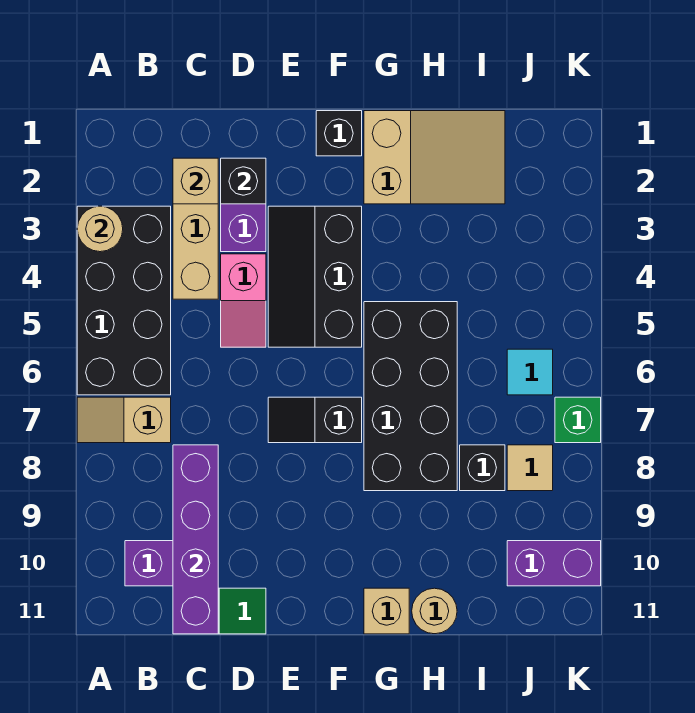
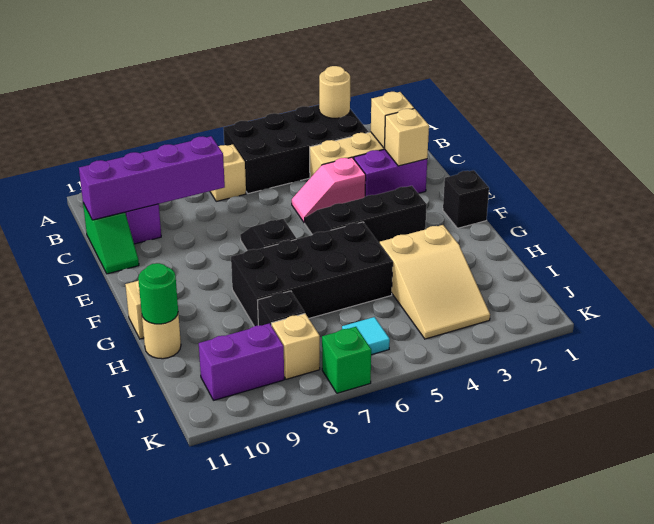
black brick D2 level 2 -> tan brick D2 level 2
tan slope G1:I2 level 1 top G -> tan slope H3:J4 level 1 top H
none -> green round brick H11 level 2
tan tile J8 level 1 -> tan brick J8 level 1
purple brick J10:K10 level 1 -> purple brick J9:J10 level 1

